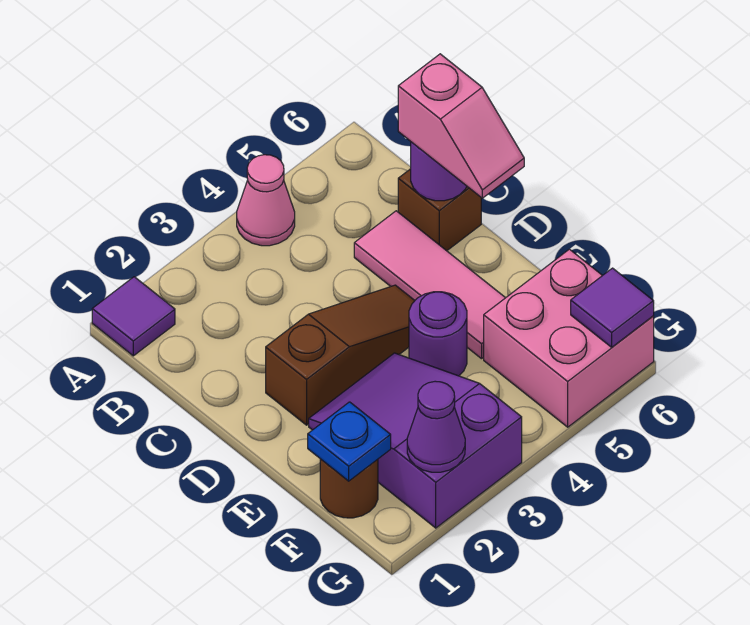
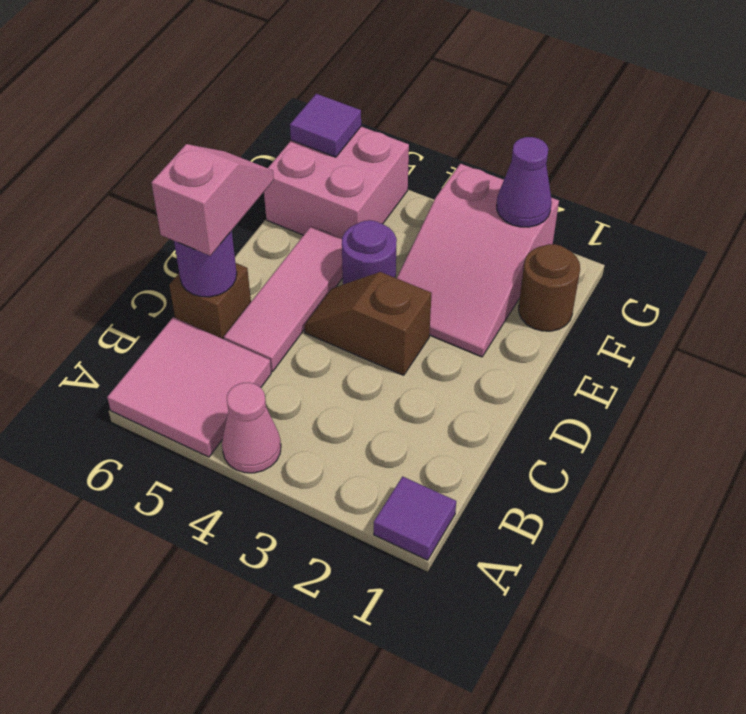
none -> pink tile A5:B6 level 1
brown slope D2:D4 level 1 top 2 -> brown slope D3:D4 level 1 top 3
purple slope E2:G3 level 1 top G -> pink slope E2:G3 level 1 top G
blue plate F1 level 2 -> none

